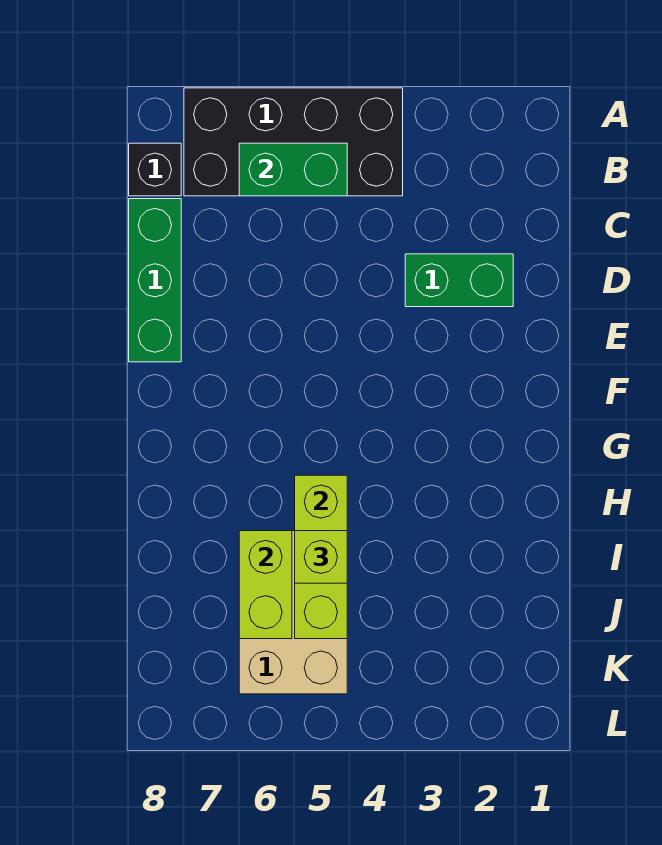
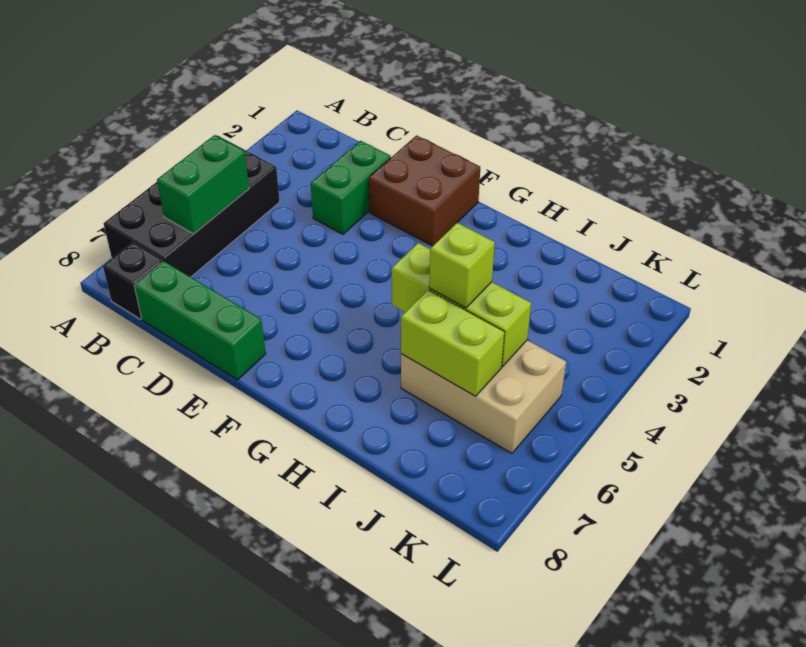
none -> brown brick E1:F2 level 1

